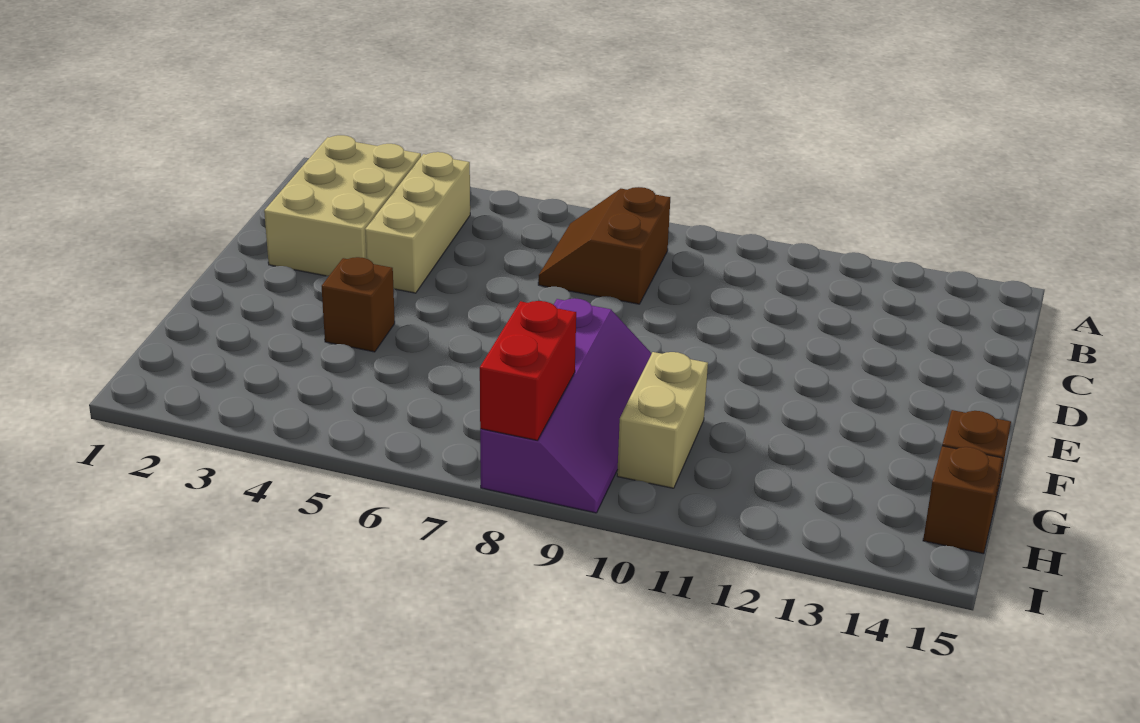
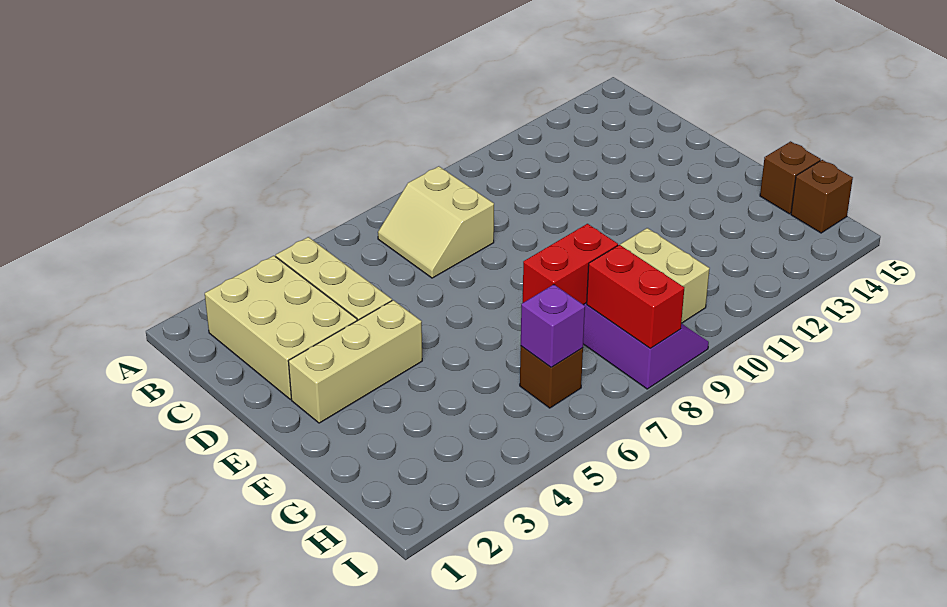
brown slope B7:C8 level 1 top 8 -> tan slope B7:C8 level 1 top 8
none -> tan brick E2:E4 level 1
brown brick F4 level 1 -> brown brick H6 level 1
none -> red brick G7:G8 level 2
none -> purple brick H6 level 2

